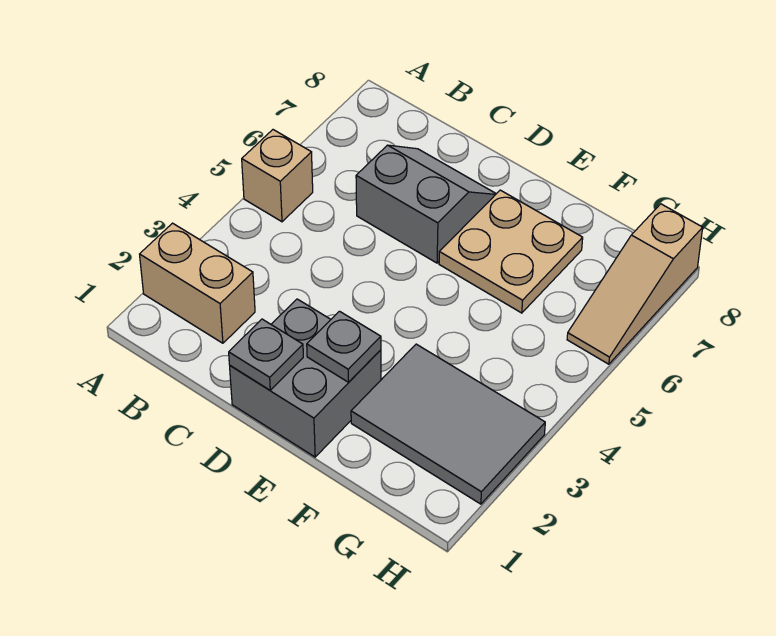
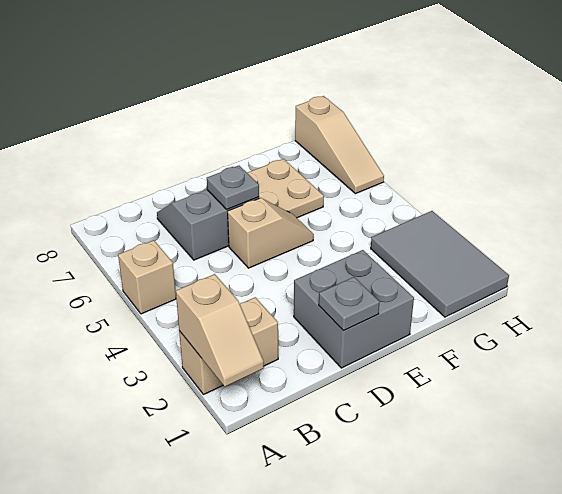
none -> tan slope A1:A2 level 2 top 2
none -> tan slope D5:E5 level 1 top D
grey plate E2 level 2 -> grey plate D6 level 2
grey tile F2:H3 level 1 -> grey tile G1:H3 level 1

